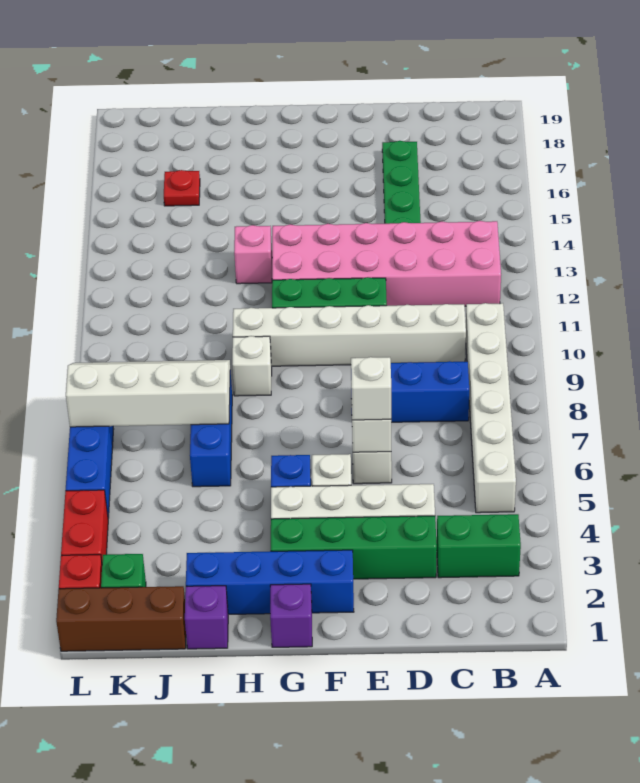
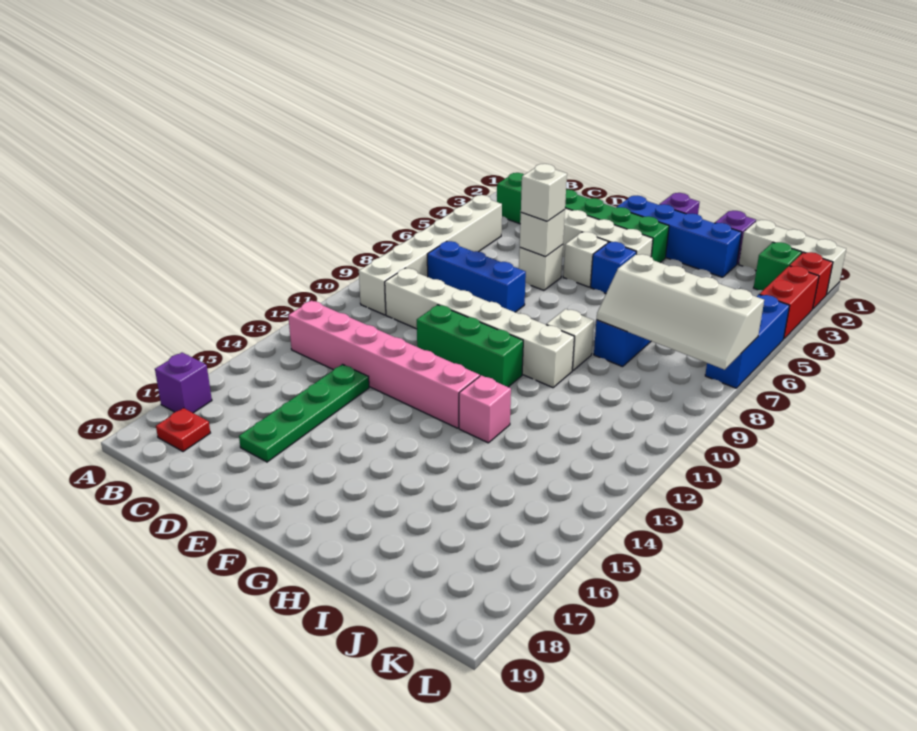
none -> purple brick A17 level 1
pink brick B12:G13 level 1 -> pink brick B13:G13 level 1
brown brick J1:L1 level 1 -> white brick J1:L1 level 1
red plate J16 level 1 -> red plate B18 level 1

